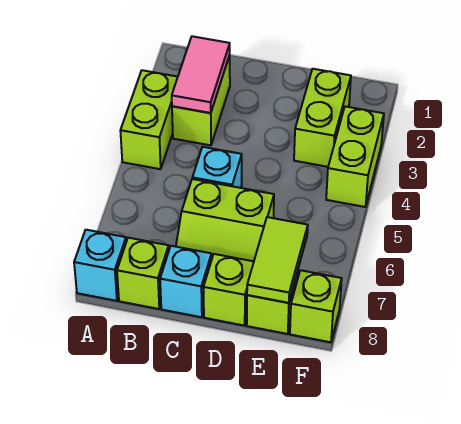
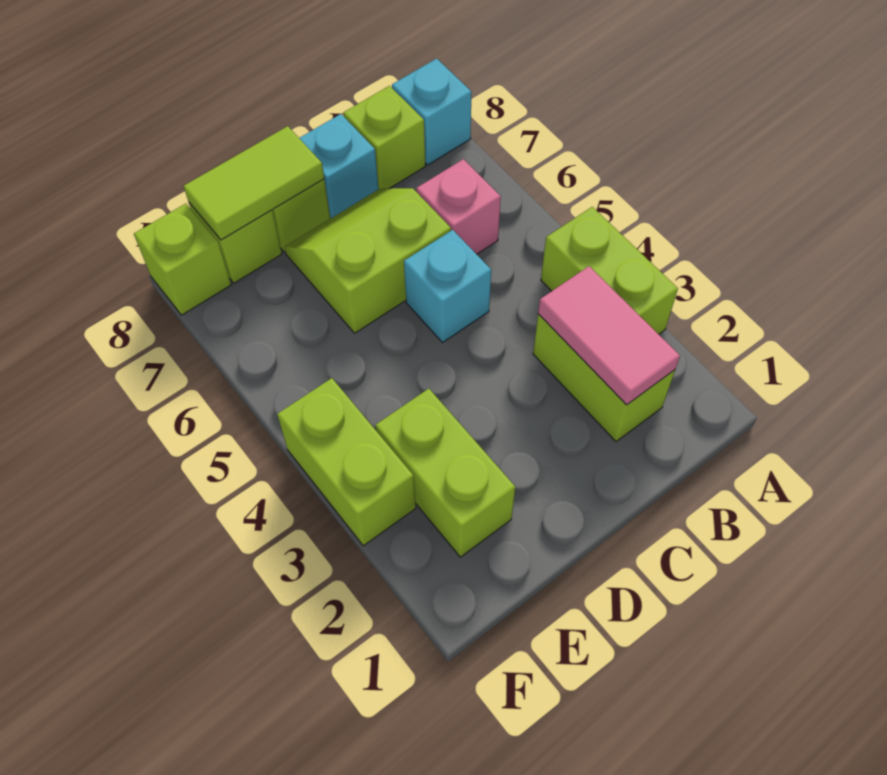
none -> pink brick B6 level 1
lime tile E7:E8 level 2 -> lime tile D8:E8 level 2

